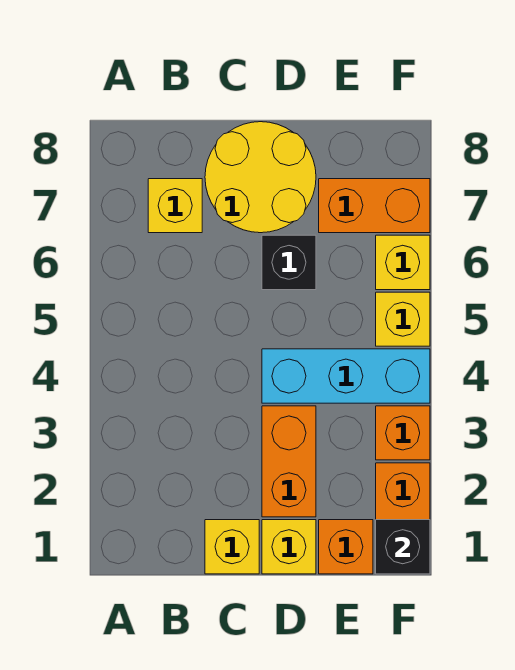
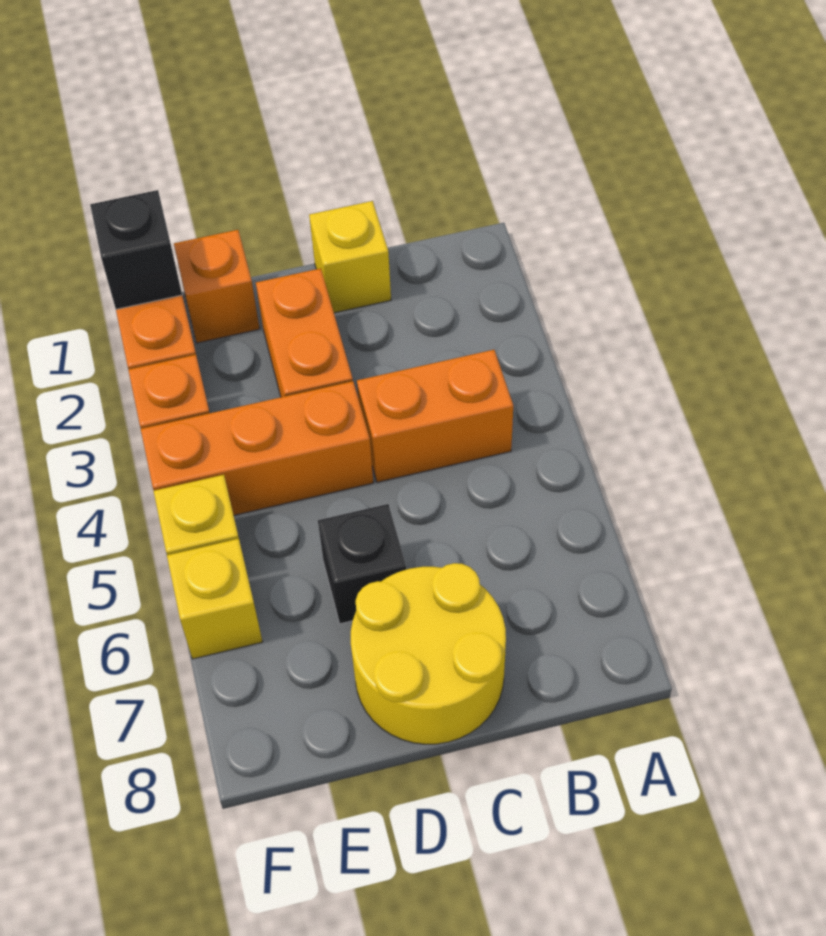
yellow brick B7 level 1 -> none
yellow brick D1 level 1 -> none
cyan brick D4:F4 level 1 -> orange brick D4:F4 level 1
orange brick E7:F7 level 1 -> orange brick B4:C4 level 1

